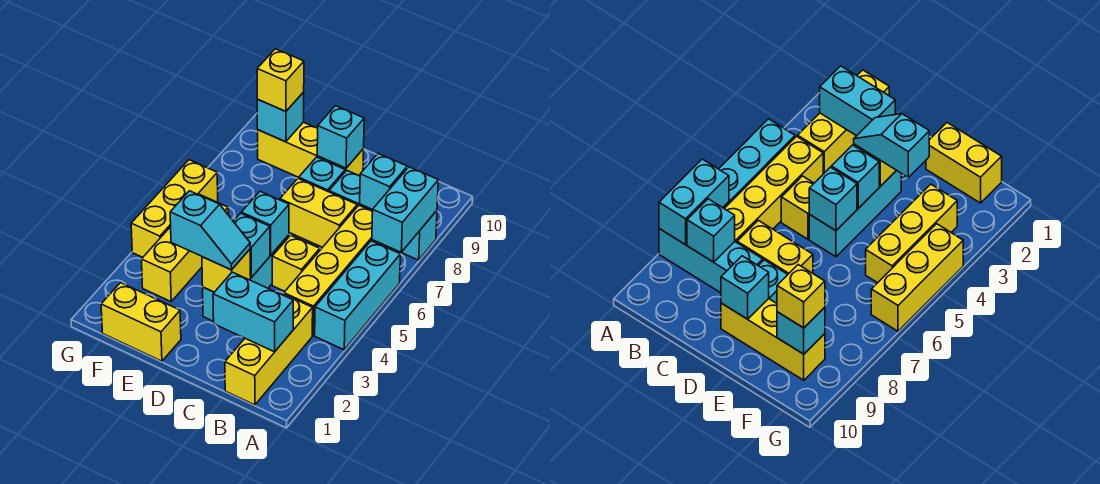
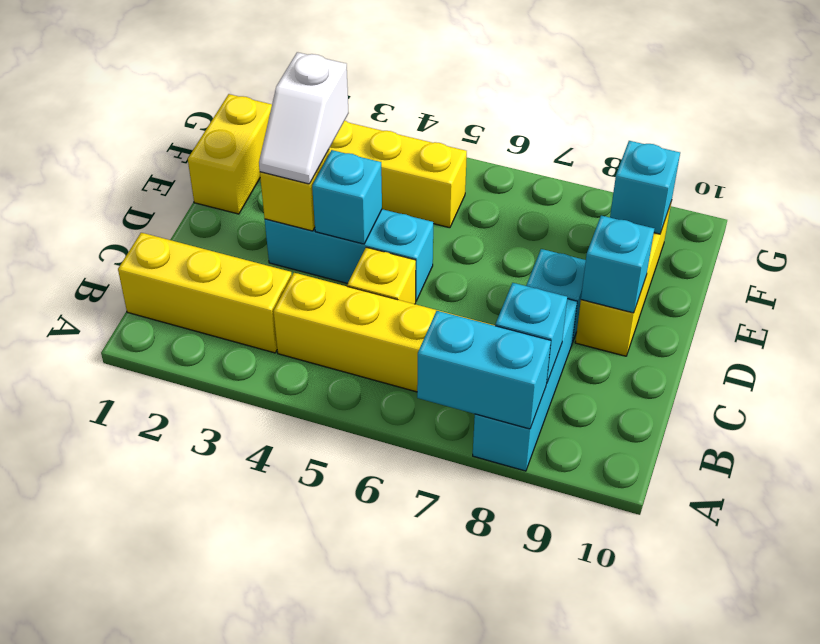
cyan brick A4:A6 level 1 -> none
cyan brick B2:C2 level 2 -> none
yellow brick C7:D7 level 1 -> none
cyan slope D3:E3 level 3 top E -> white slope D3:E3 level 3 top E
cyan brick D5 level 2 -> none
yellow brick F9 level 3 -> none
yellow brick G4:G6 level 1 -> none

